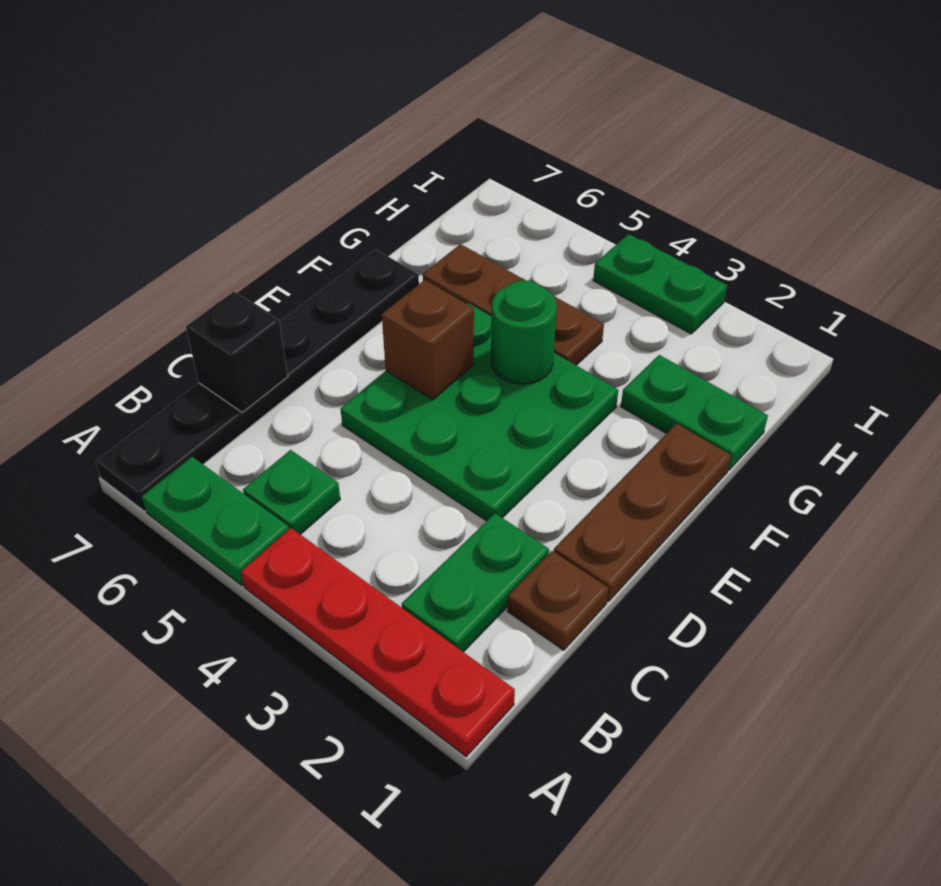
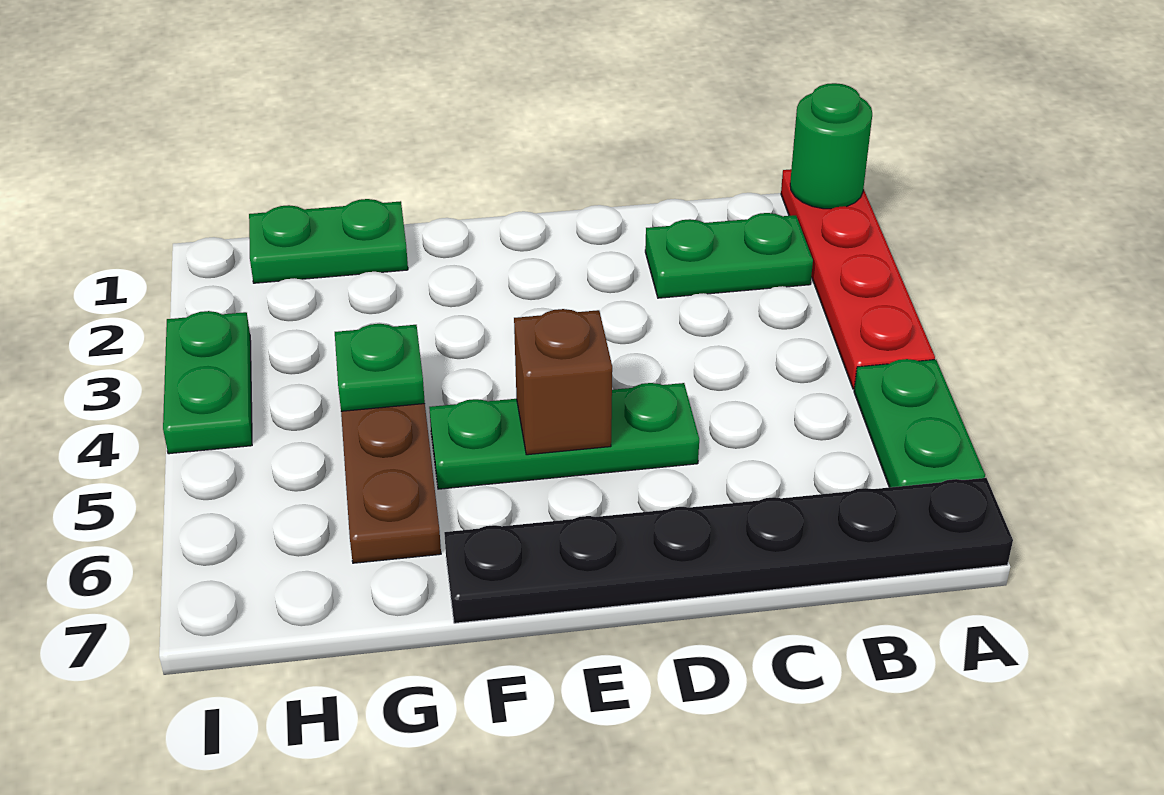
green plate B5 level 1 -> green plate G4 level 2
brown plate C1 level 1 -> none
black brick C7 level 2 -> none
brown plate D1:F1 level 1 -> none
green plate D3:F5 level 1 -> green plate D5:F5 level 1
green round brick F4 level 2 -> green round brick A1 level 2
green plate G1:G2 level 1 -> green plate G1:H1 level 1

